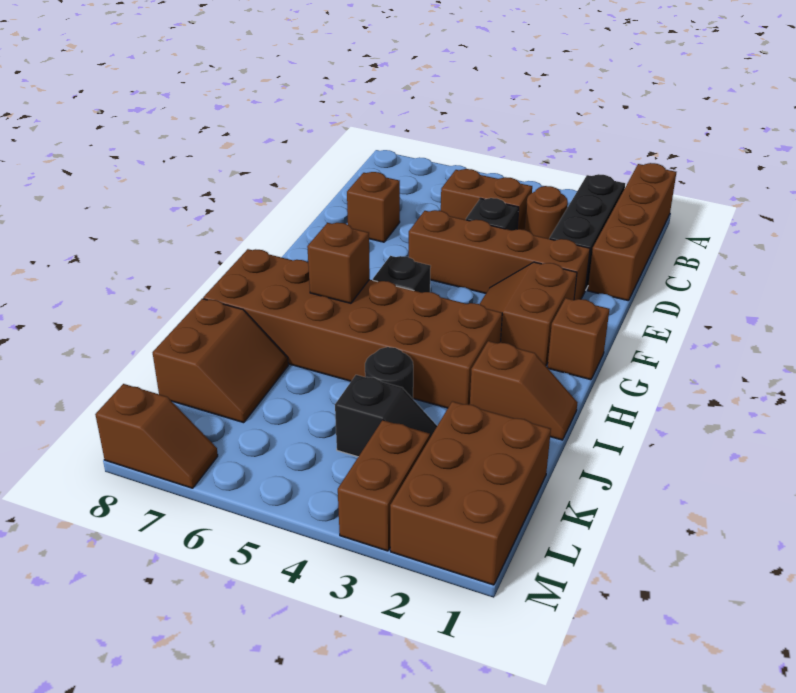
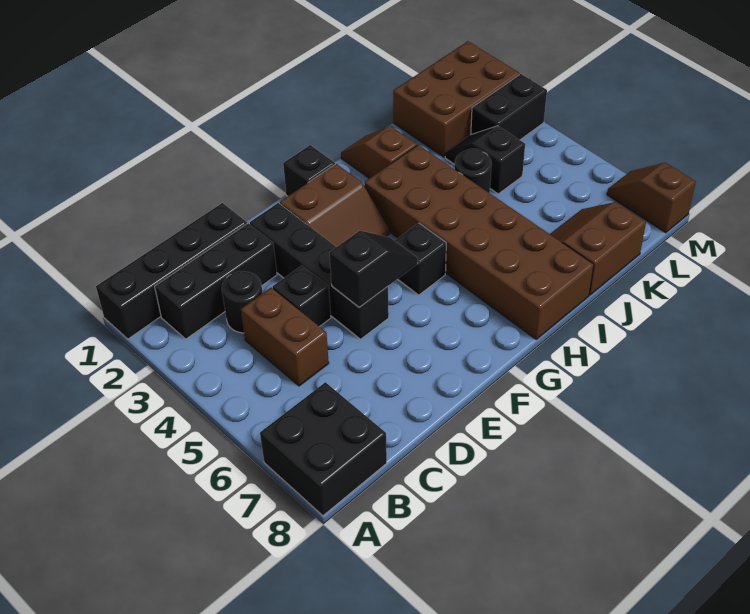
brown brick A1:D1 level 1 -> black brick A1:D1 level 1
none -> black brick A7:B8 level 1
brown round brick C3 level 1 -> black round brick C3 level 1
brown brick D7 level 1 -> none
brown brick E2:E5 level 1 -> black brick E2:E5 level 1
none -> black slope E5:F5 level 2 top E
brown brick G1 level 1 -> black brick G1 level 1
brown brick H6 level 2 -> none
brown brick L3:M3 level 1 -> black brick L3:M3 level 1

